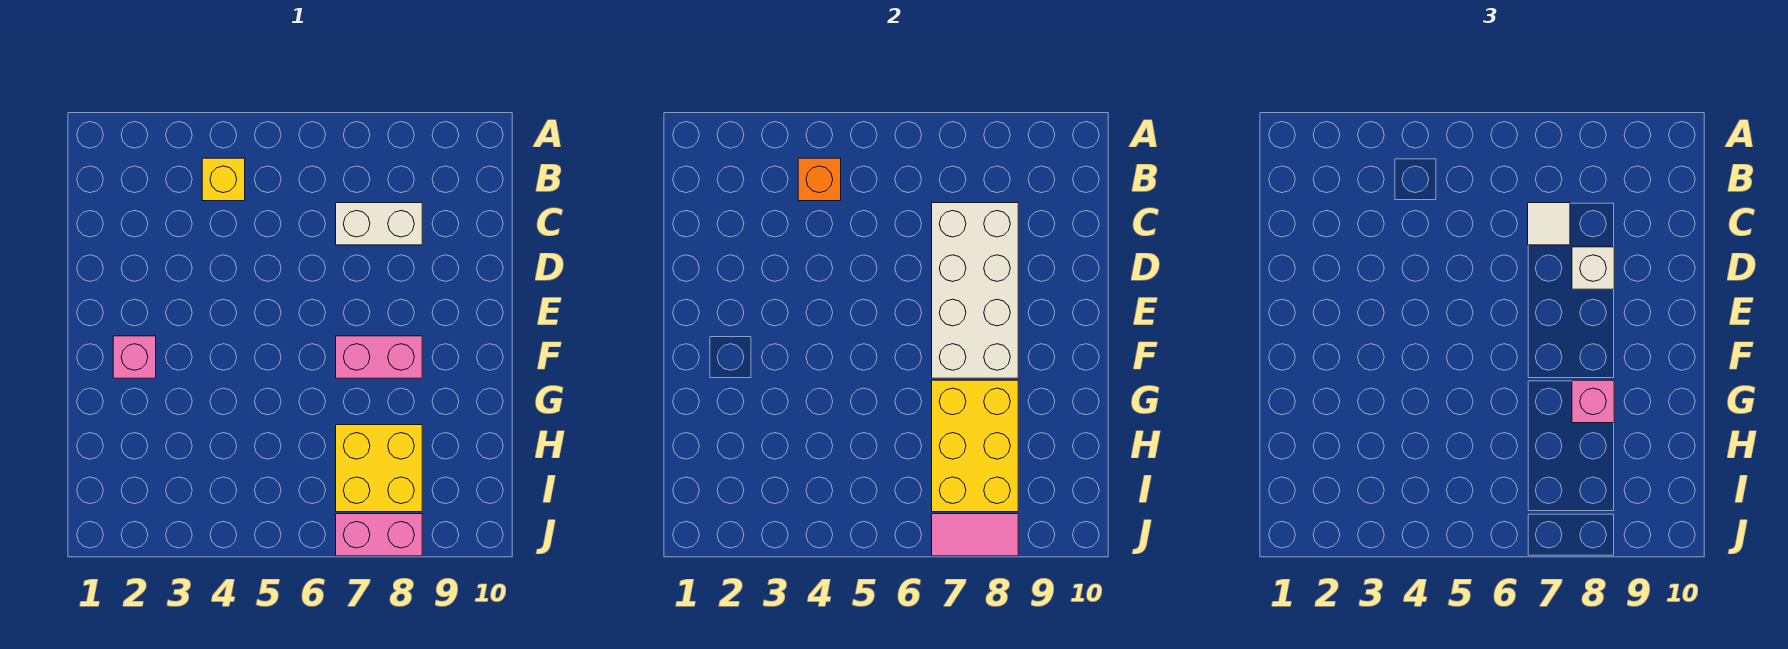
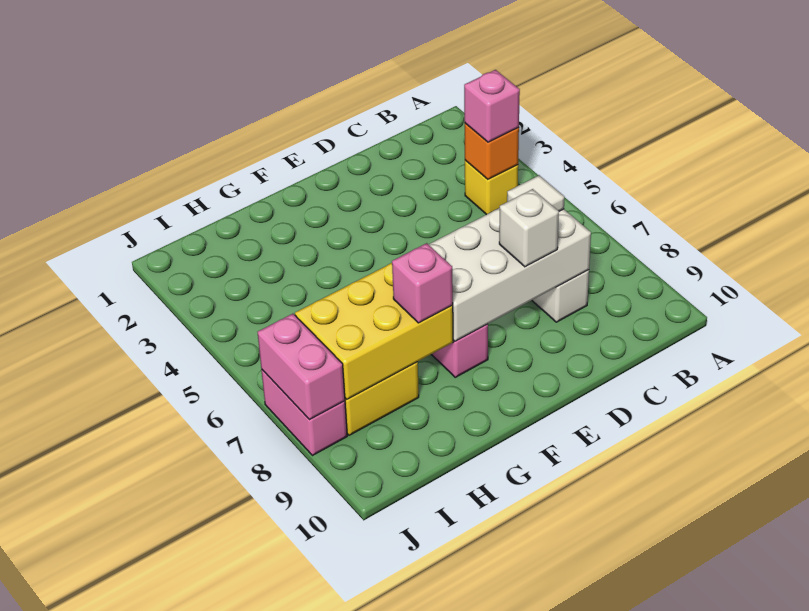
pink brick F2 level 1 -> pink brick B4 level 3
pink tile J7:J8 level 2 -> pink brick J7:J8 level 2

